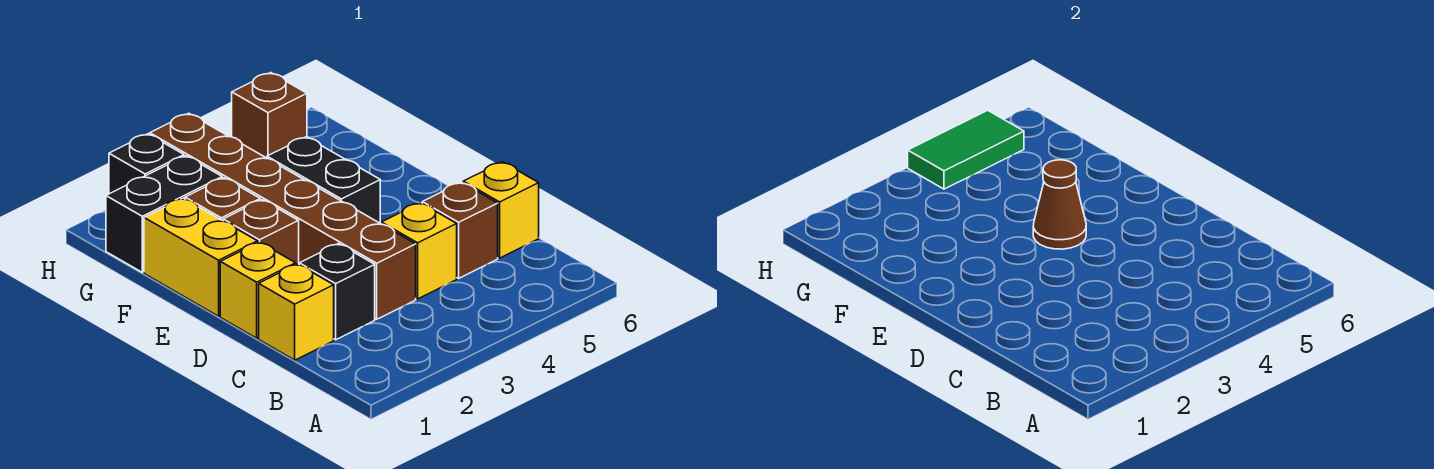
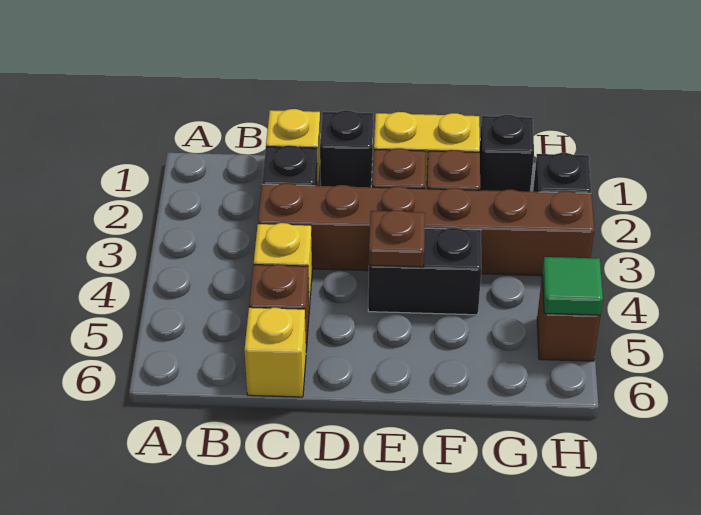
yellow brick D1 level 1 -> black brick D1 level 1
brown cone E4 level 2 -> brown plate E4 level 2
black brick G1:G2 level 1 -> black brick G1 level 1
green tile H4:H5 level 2 -> green tile H5 level 2

